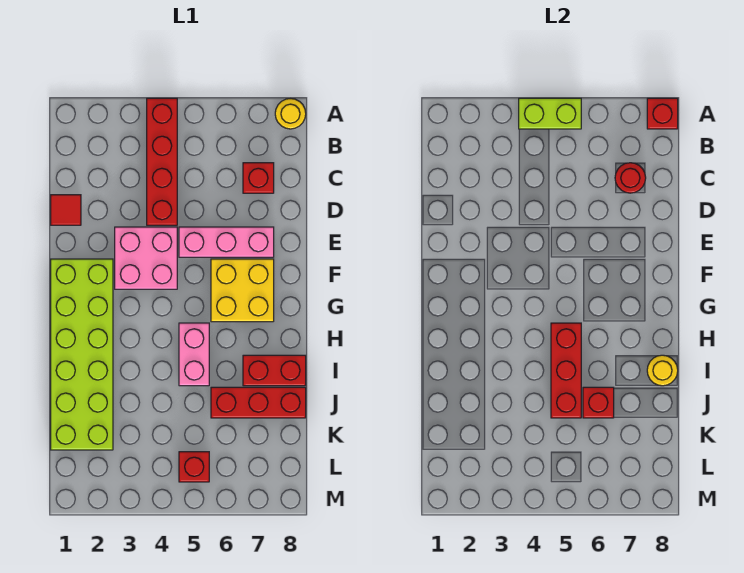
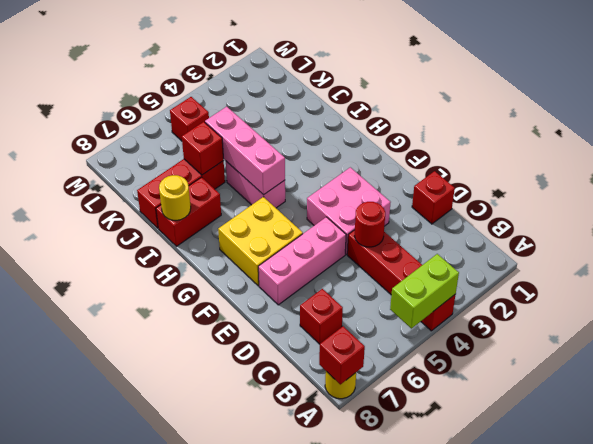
red round brick C7 level 2 -> red round brick D4 level 2
red tile D1 level 1 -> red brick D1 level 1
lime brick F1:K2 level 1 -> none
red brick H5:J5 level 2 -> pink brick H5:J5 level 2

